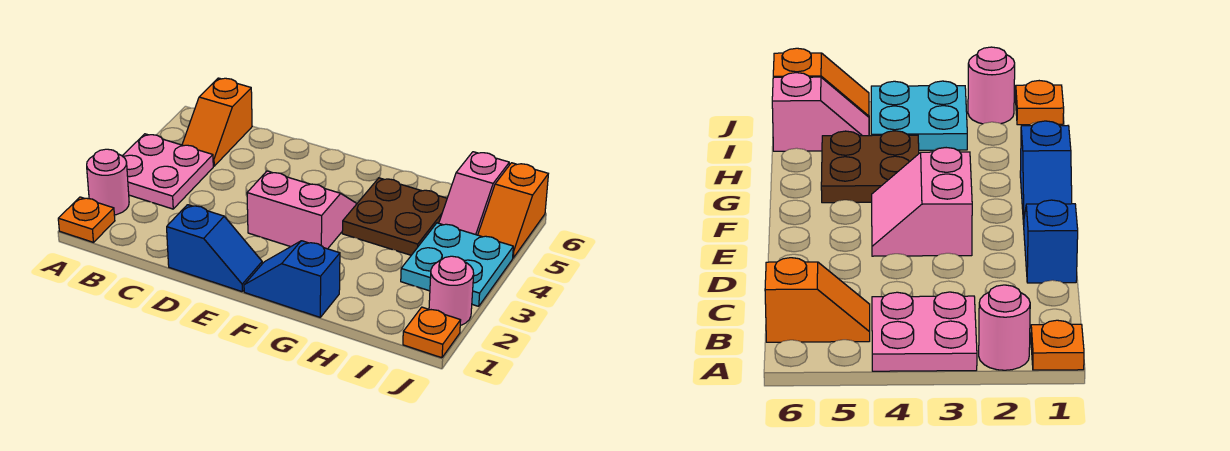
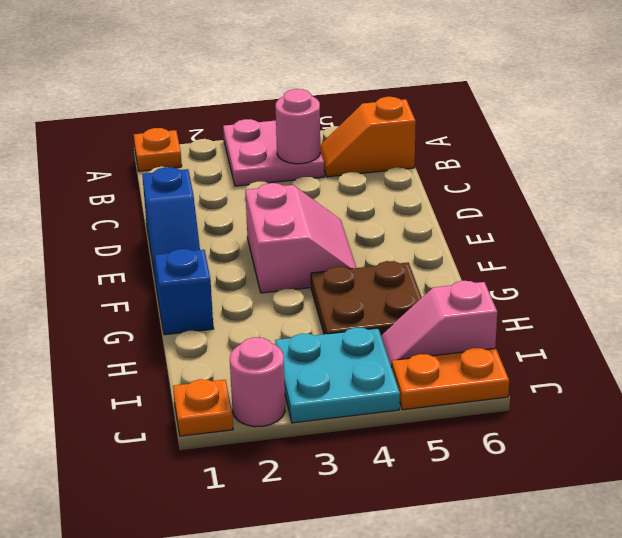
pink round brick A2 level 1 -> pink round brick B4 level 2
orange slope J5:J6 level 1 top 6 -> orange plate J5:J6 level 1

